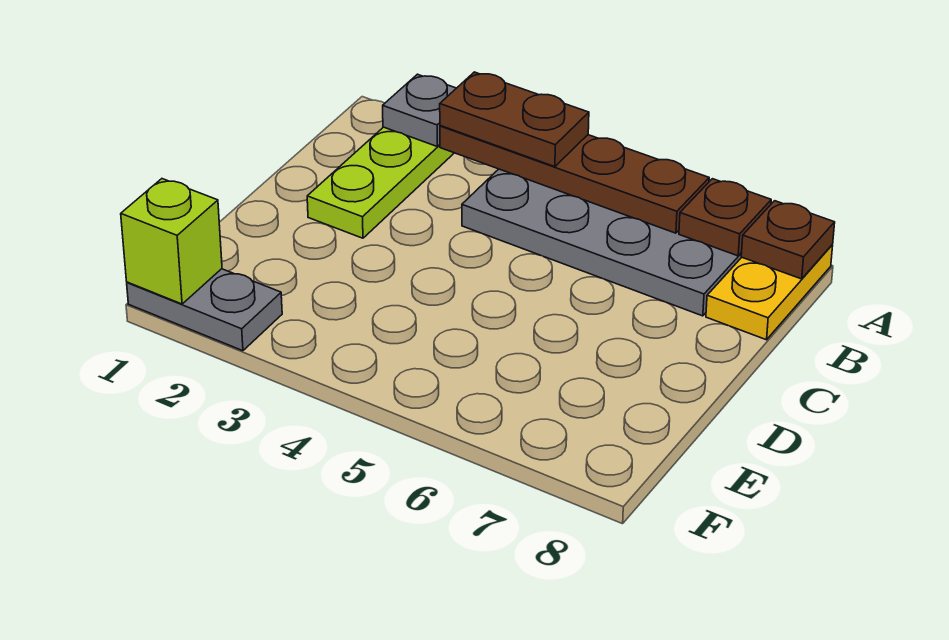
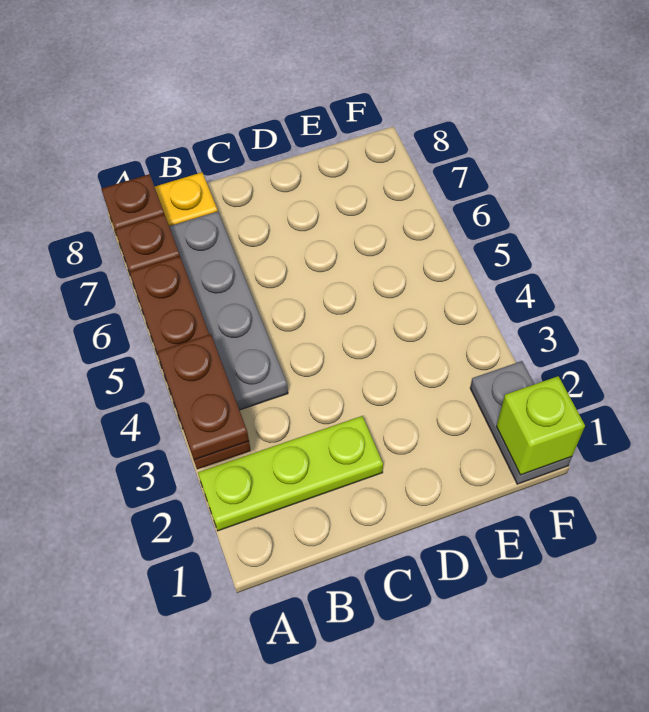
grey plate A2 level 2 -> none

